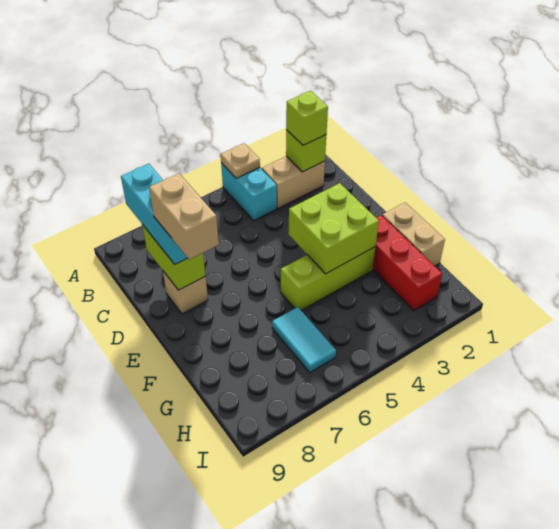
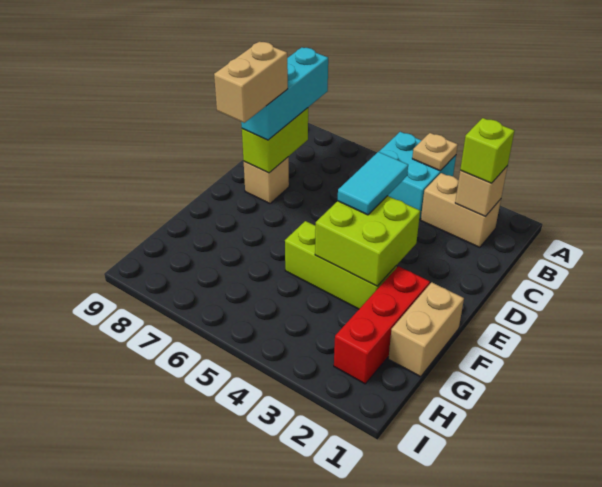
cyan brick A4:B4 level 1 -> cyan brick A4:B5 level 1
lime brick B2 level 2 -> tan brick B2 level 2
cyan tile G6:H6 level 1 -> cyan tile D4:E4 level 3

